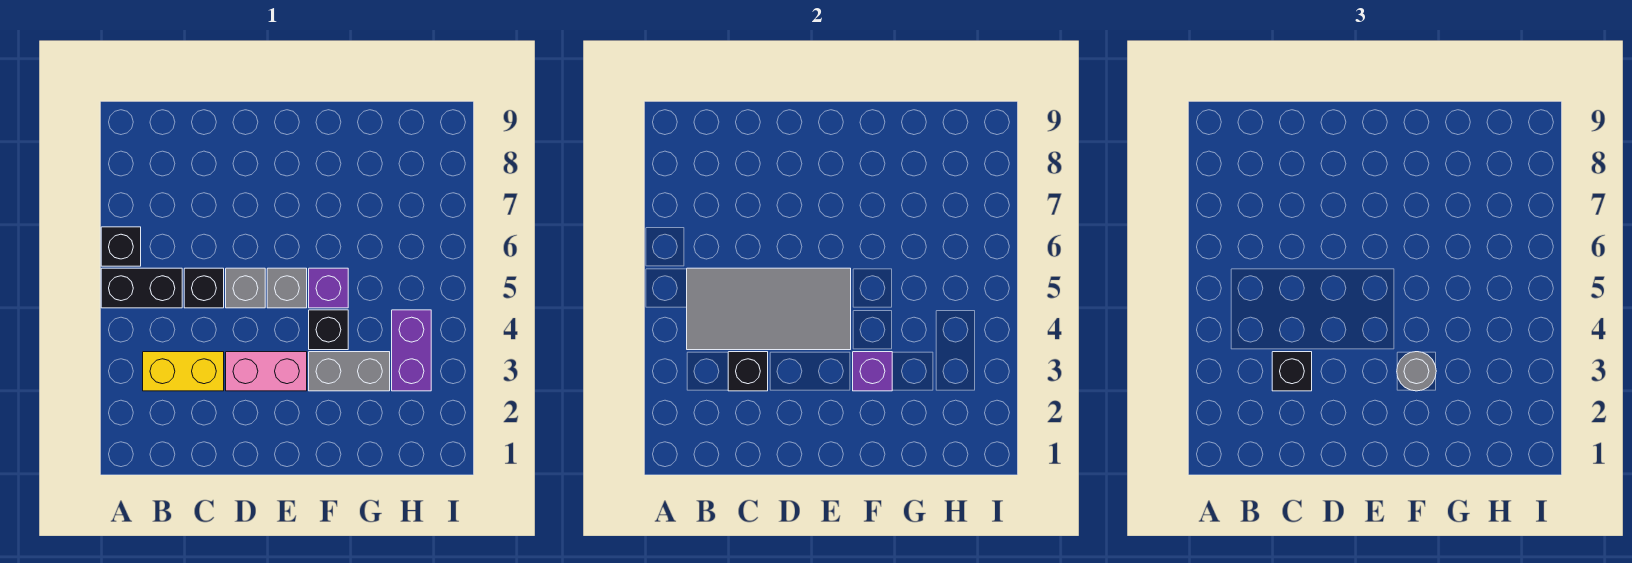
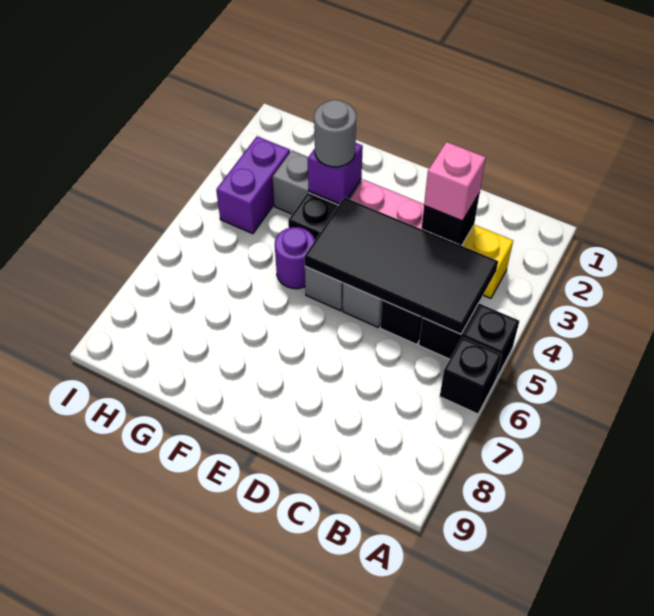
grey tile B4:E5 level 2 -> black tile B4:E5 level 2
black brick C3 level 3 -> pink brick C3 level 3
purple brick F5 level 1 -> purple round brick F5 level 1

